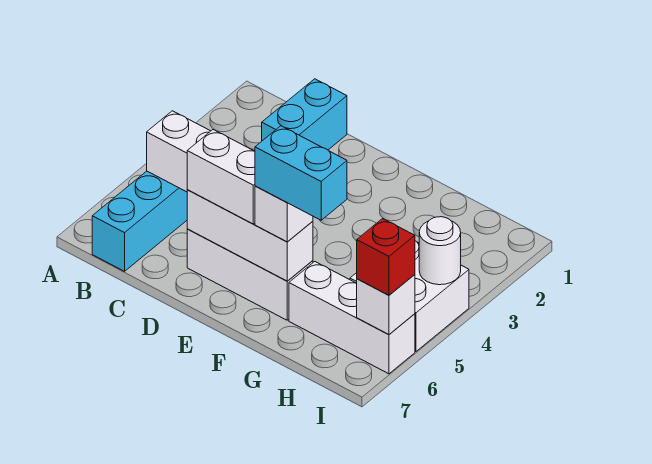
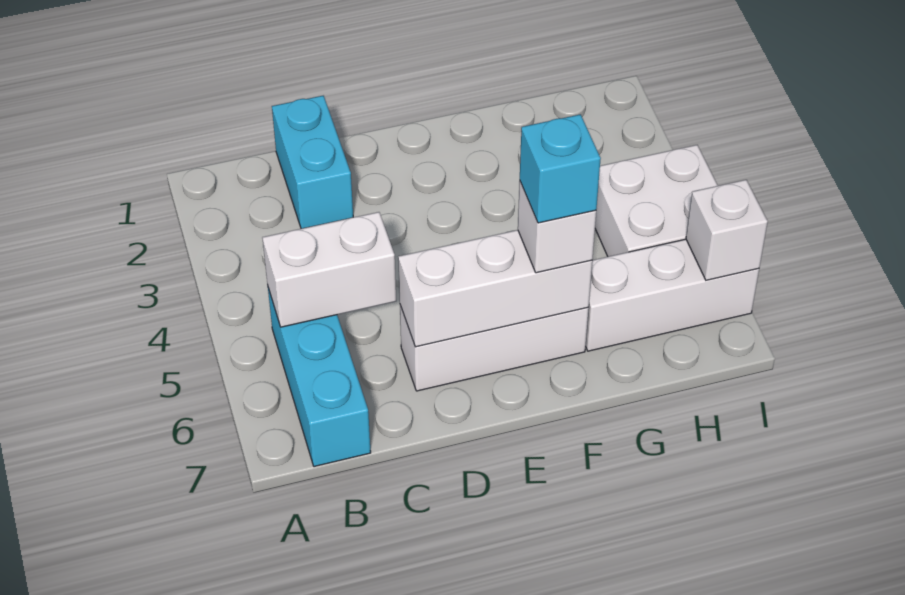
white brick D6:E6 level 3 -> none
cyan brick F6:G6 level 4 -> cyan brick F6 level 4
white round brick I4 level 2 -> none
red brick I6 level 3 -> none

